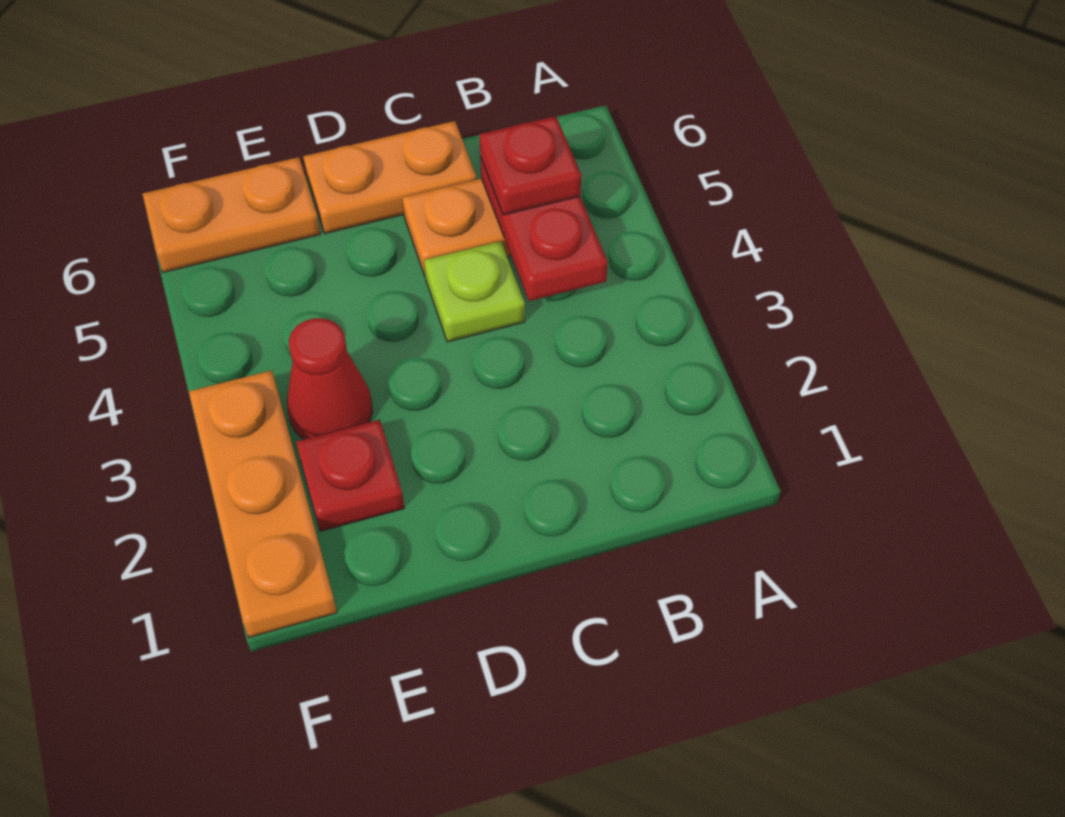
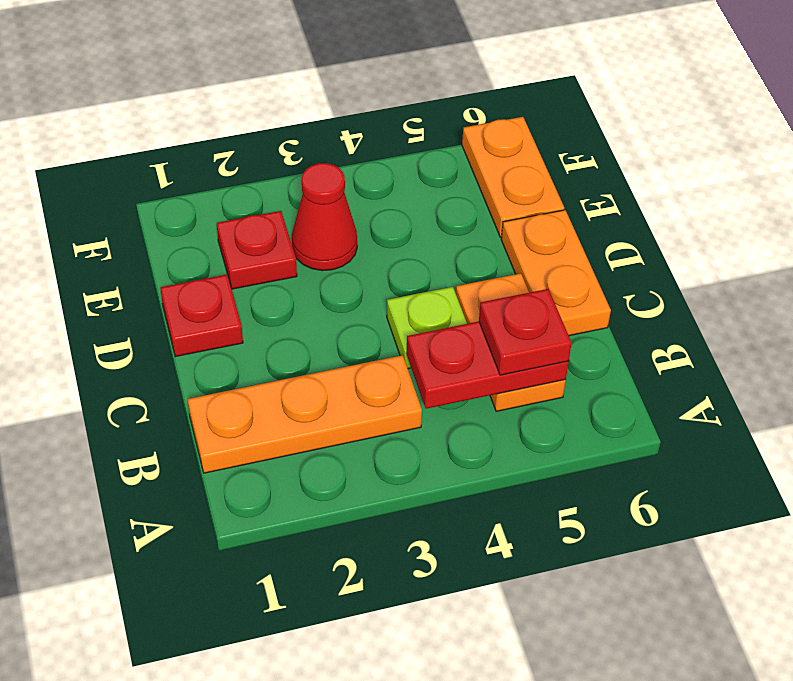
none -> red plate D1 level 1
orange plate F1:F3 level 1 -> orange plate B1:B3 level 1

